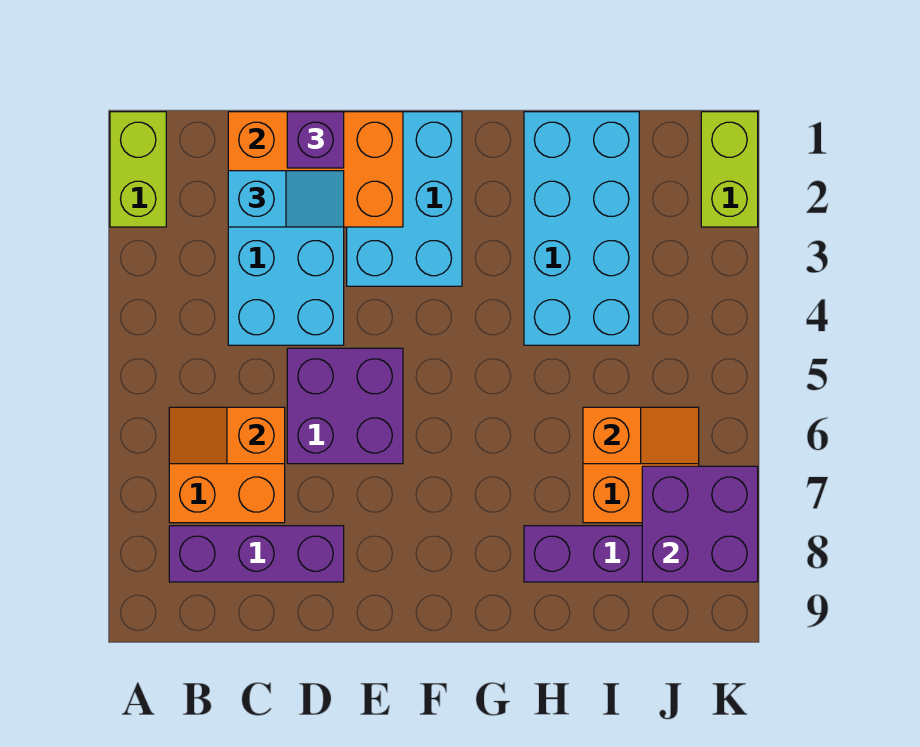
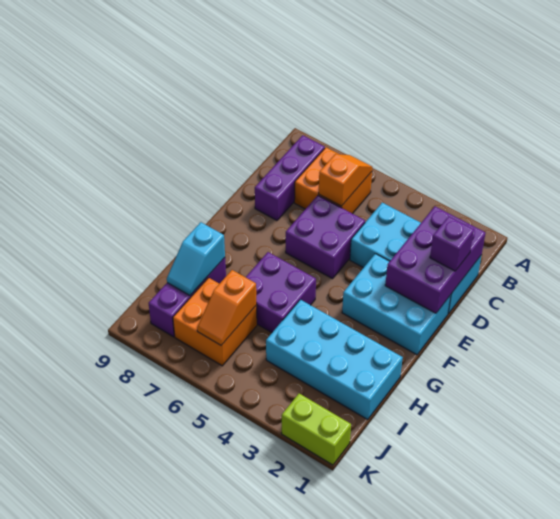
lime brick A1:A2 level 1 -> none
orange brick C1:E2 level 2 -> purple brick C1:E2 level 2
cyan slope C2:D2 level 3 top C -> cyan slope H8:I8 level 2 top H
purple brick J7:K8 level 2 -> purple brick G5:H6 level 1

